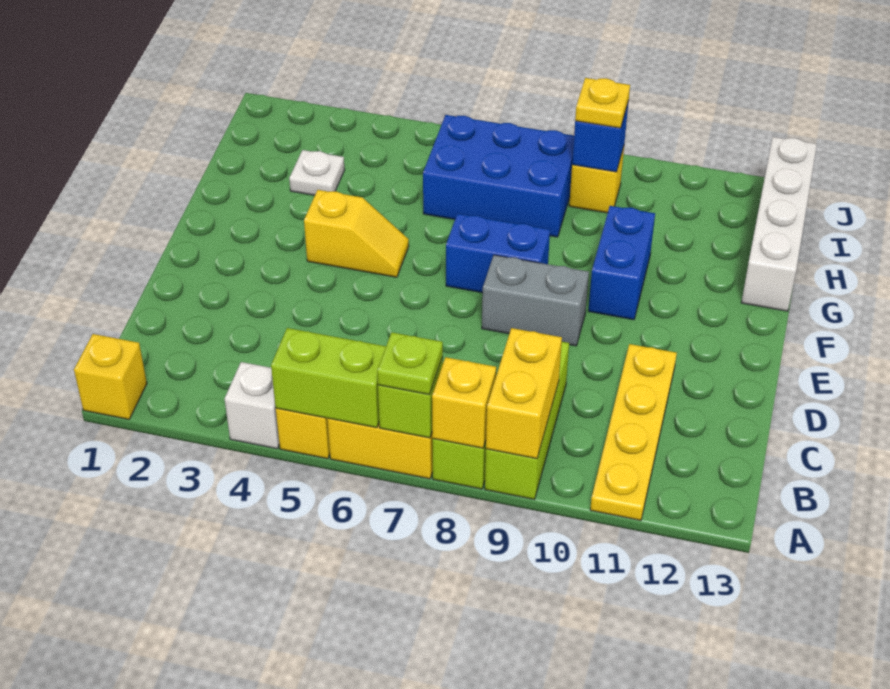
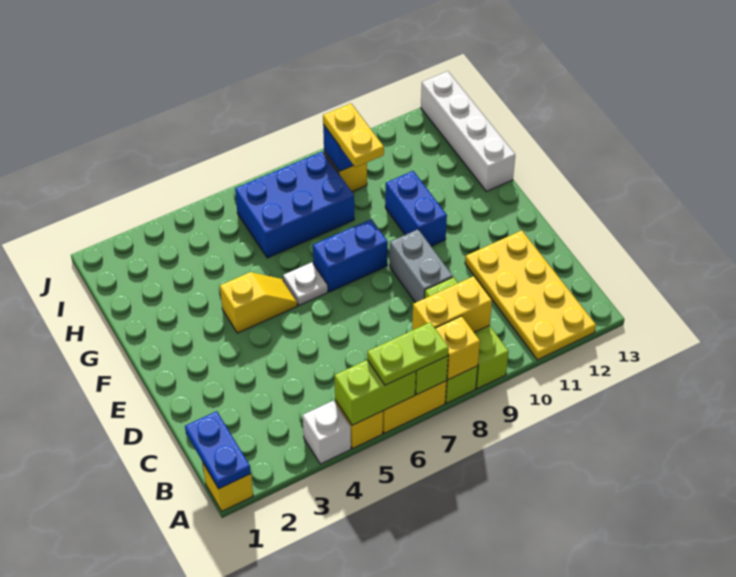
none -> blue plate A1:B1 level 2
lime plate A7 level 3 -> lime plate A6:A7 level 3
yellow brick A9:B9 level 2 -> yellow brick B8:B9 level 2
yellow plate A11:D11 level 1 -> yellow plate A11:D12 level 1
grey brick E8:E9 level 1 -> grey brick D9:E9 level 1
white plate H3 level 1 -> white plate F6 level 1
yellow plate I9 level 3 -> yellow plate H9:I9 level 3

